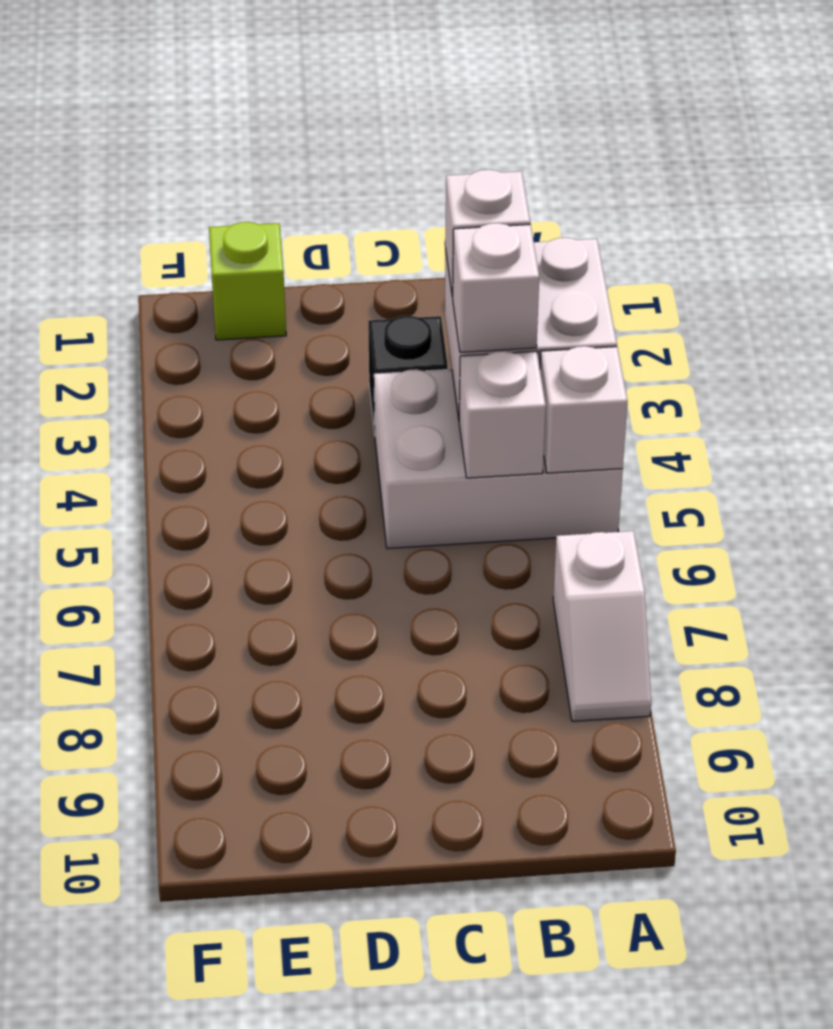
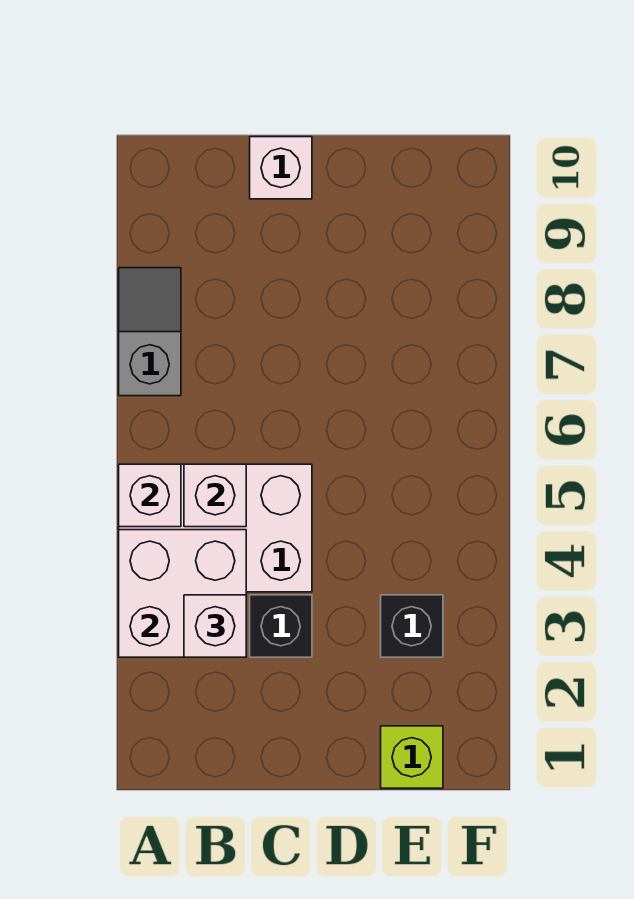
white slope A7:A8 level 1 top 7 -> grey slope A7:A8 level 1 top 7
white brick B4 level 3 -> white brick C10 level 1
none -> black brick E3 level 1

